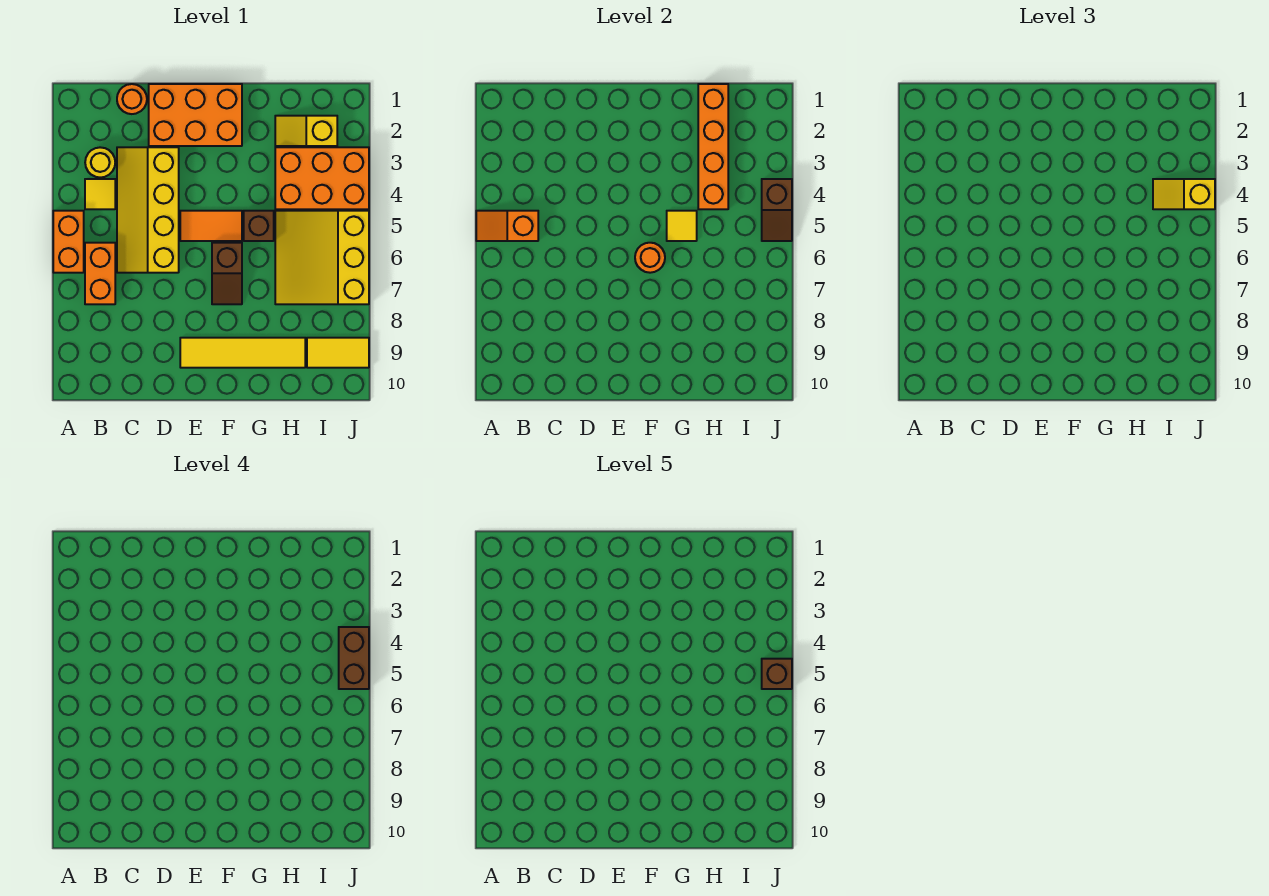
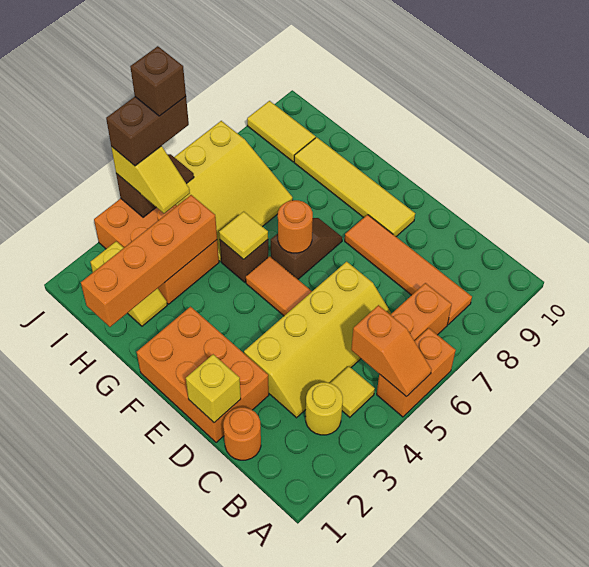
none -> orange tile B8:E8 level 1
none -> yellow brick D1 level 2

